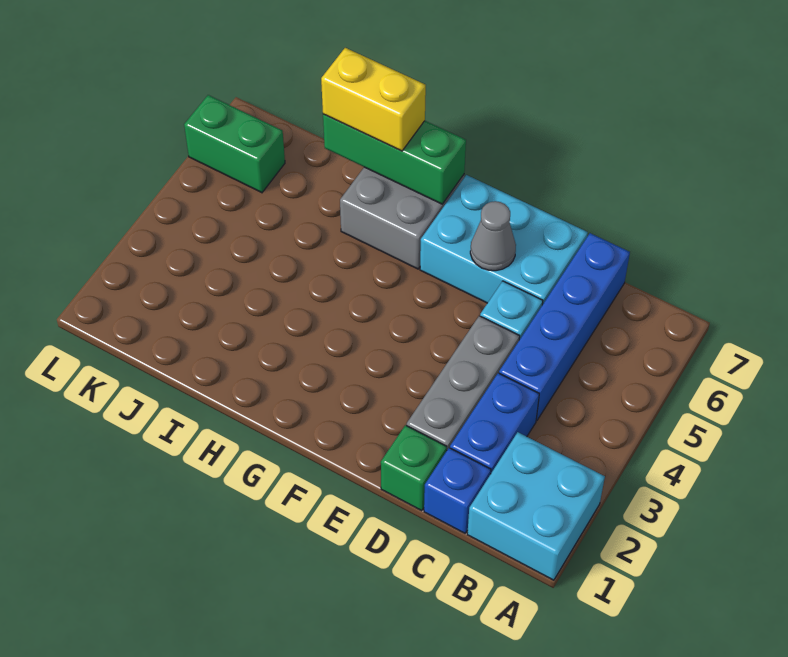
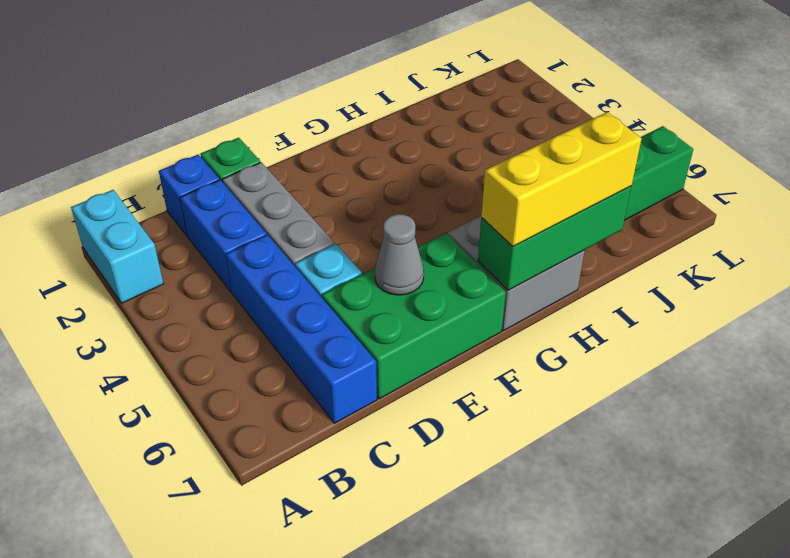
cyan brick A1:B2 level 1 -> cyan brick A1:A2 level 1
cyan brick D6:F7 level 1 -> green brick D6:F7 level 1
yellow brick H7:I7 level 3 -> yellow brick G7:I7 level 3

